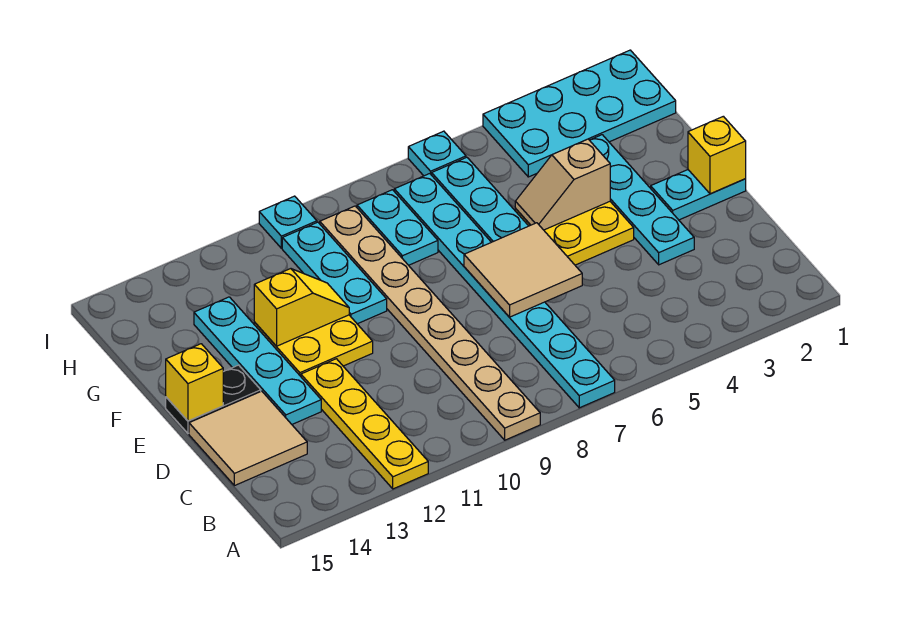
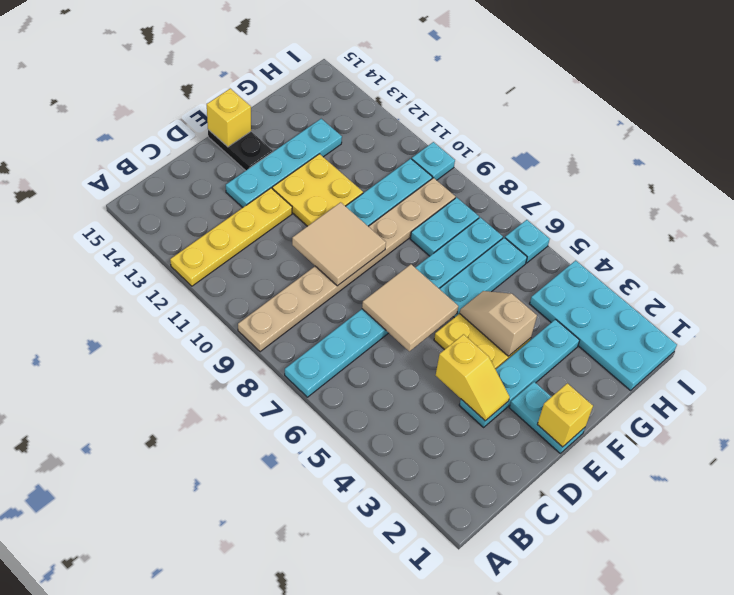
tan tile C14:D15 level 1 -> tan tile D9:E10 level 2
yellow slope F11:F12 level 2 top 12 -> yellow slope D3:D4 level 2 top 4

